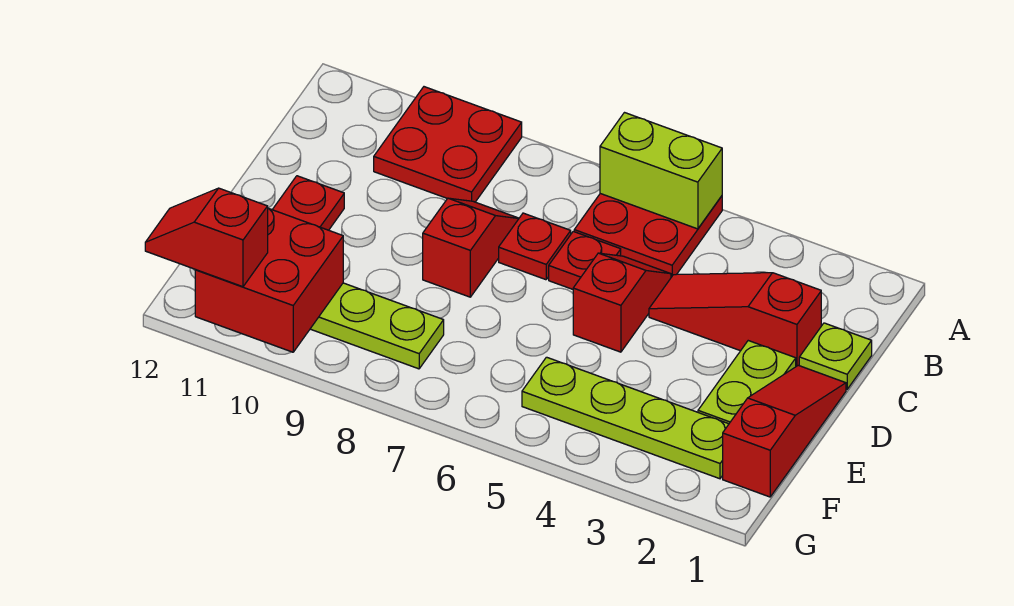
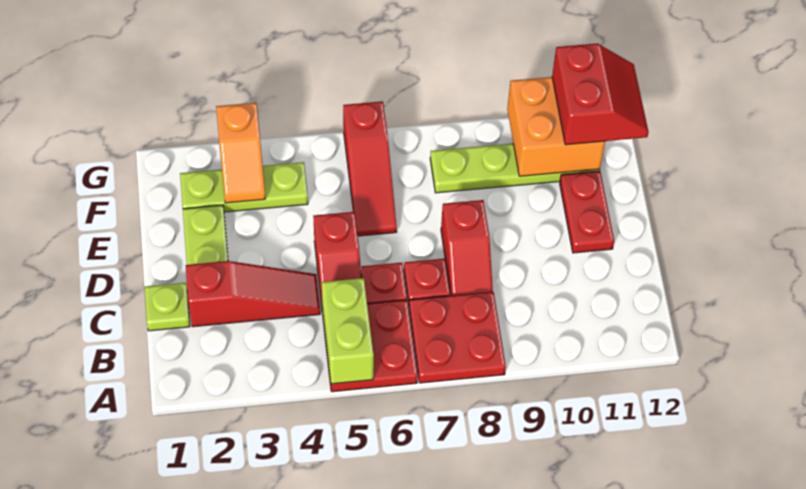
lime brick A5:A6 level 2 -> lime brick A5:B5 level 2
red plate A9:B10 level 1 -> red plate A7:B8 level 1
red slope D1:F1 level 1 top F -> red slope E6:G6 level 1 top G
lime plate F2:F5 level 1 -> lime plate F2:F4 level 1
none -> orange slope F3:G3 level 2 top G
red brick F10:G11 level 2 -> orange brick F10:G11 level 2
red slope G11:G12 level 3 top 11 -> red slope F11:G12 level 3 top 11

